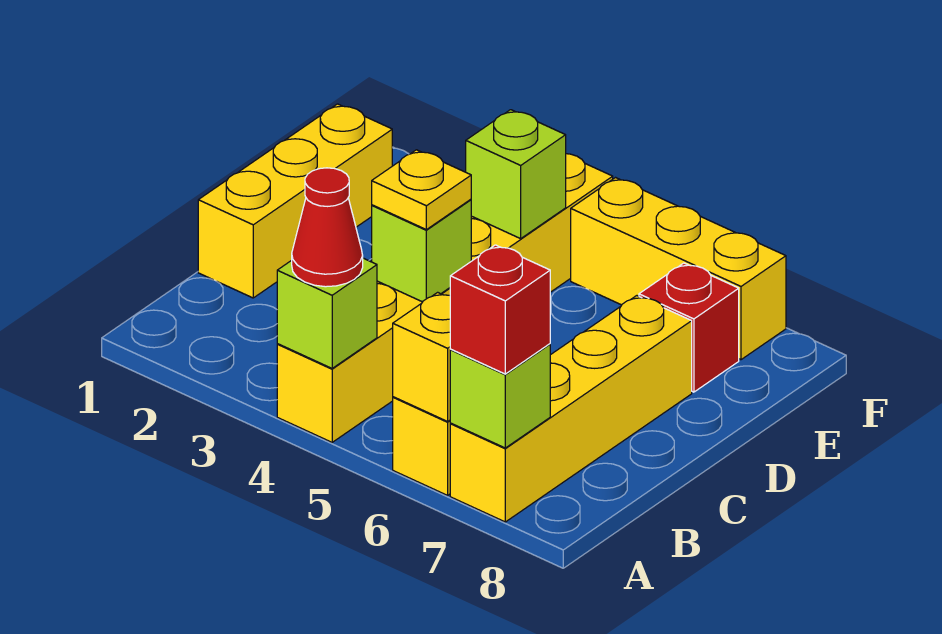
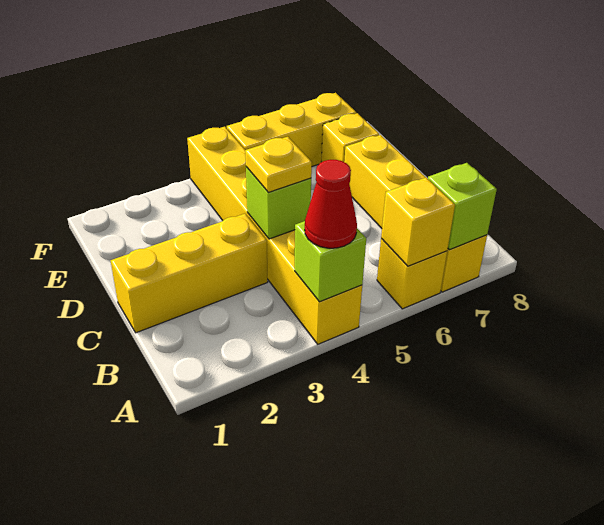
red brick A7 level 3 -> none
yellow brick C1:E1 level 1 -> yellow brick C1:C3 level 1
lime brick E4 level 2 -> none
red brick E7 level 1 -> yellow brick E7 level 1

